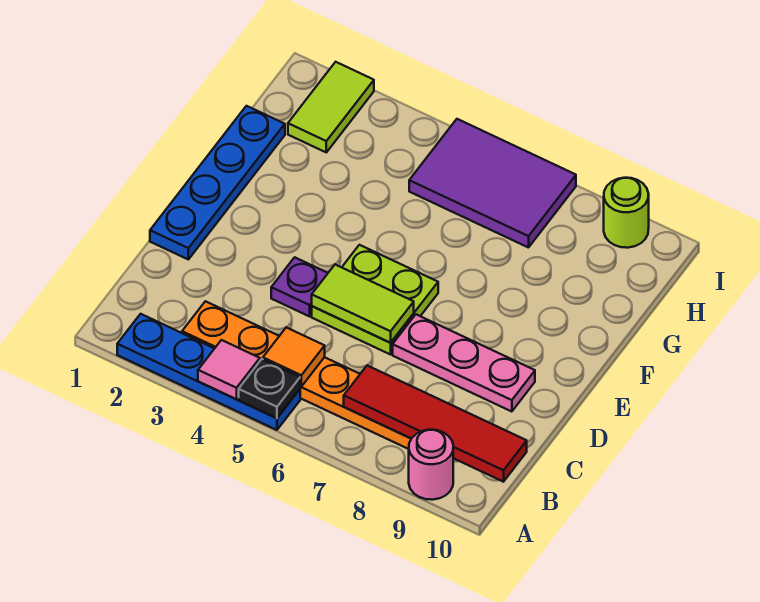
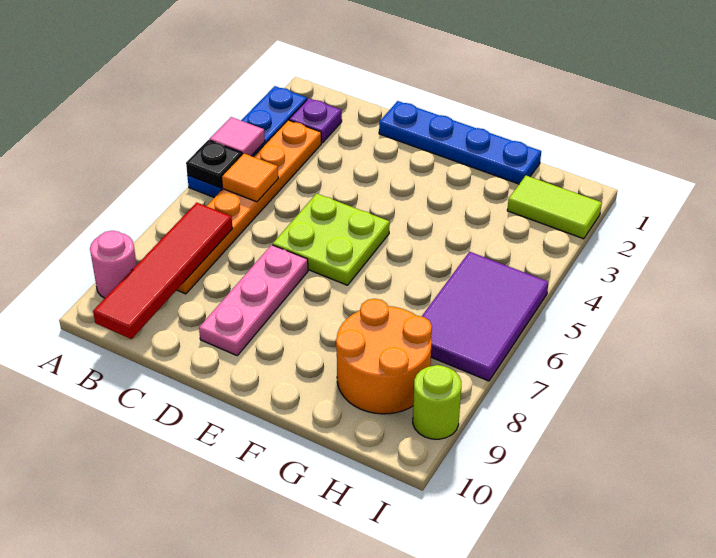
purple plate D4 level 1 -> purple plate B2 level 1
lime tile D5:D6 level 2 -> none
none -> orange round brick G8:H9 level 1

